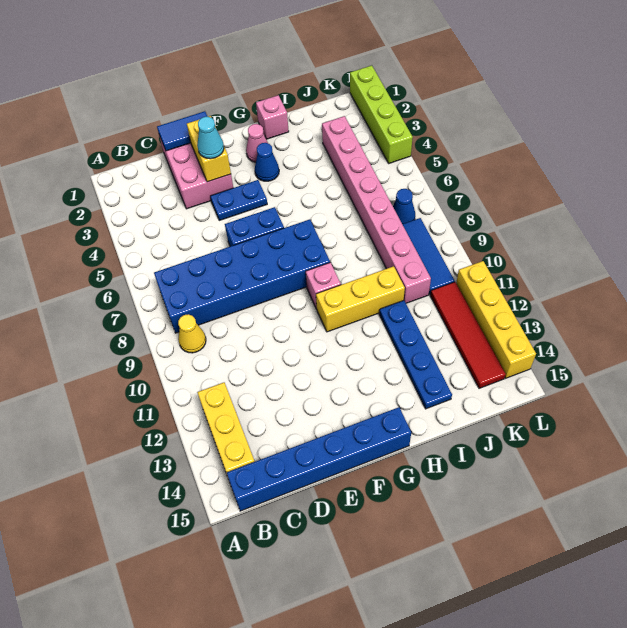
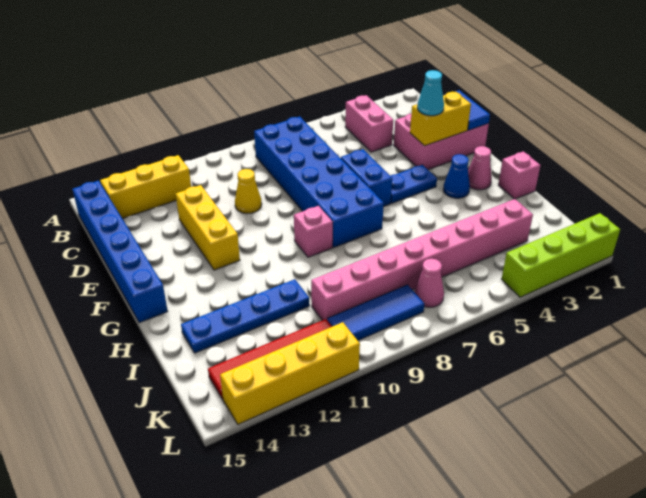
none -> pink brick B4:C4 level 1
yellow cone B9 level 1 -> yellow cone D10 level 1
blue plate E4:F4 level 1 -> blue plate F4:F5 level 1
yellow brick G10:I10 level 1 -> yellow brick D12:F12 level 1
blue cone K7 level 1 -> pink cone K7 level 1

